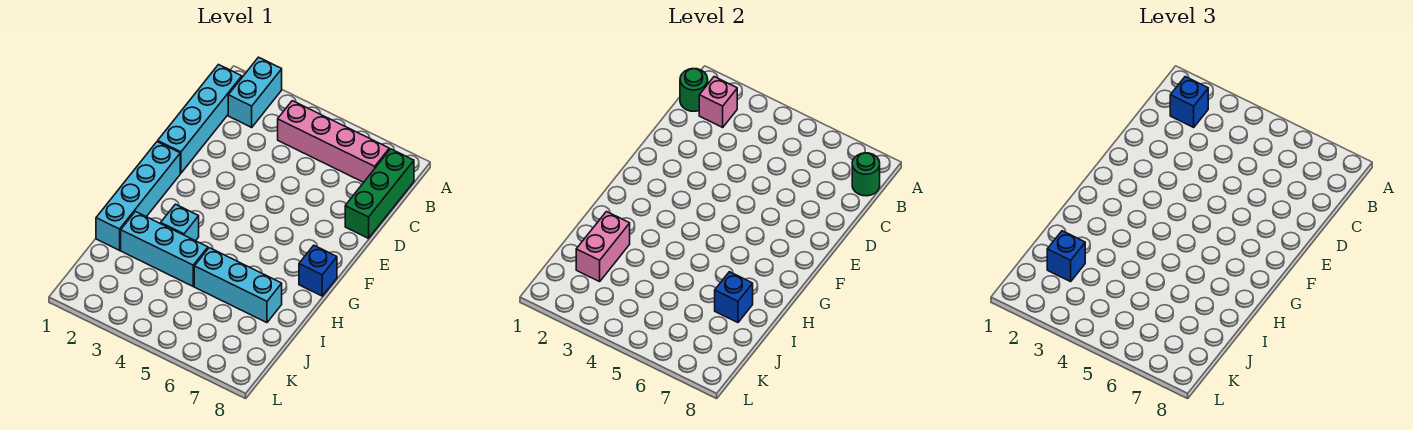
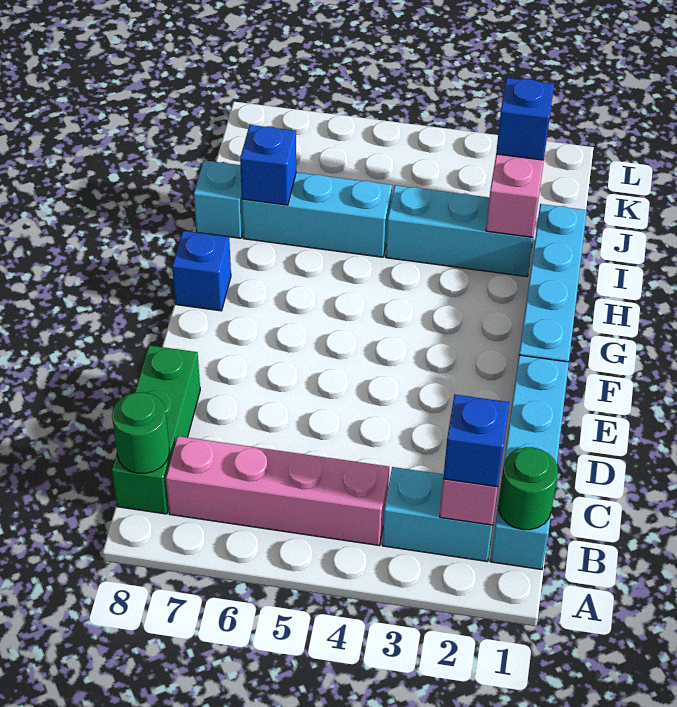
cyan brick A2:B2 level 1 -> cyan brick B2:B3 level 1
cyan brick H3 level 1 -> cyan brick I8 level 1

